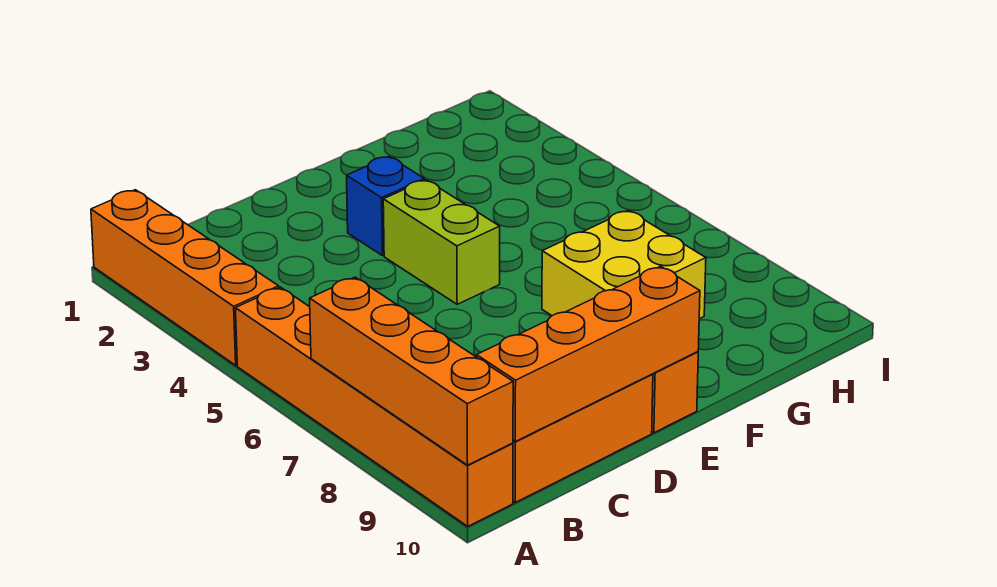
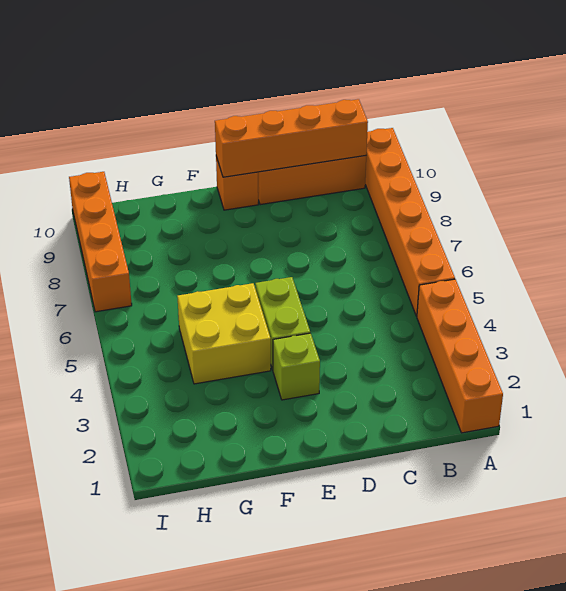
orange brick A7:A10 level 2 -> orange brick I7:I10 level 1
blue brick E3 level 1 -> lime brick E3 level 1
yellow brick F7:G8 level 1 -> yellow brick F4:G5 level 1

